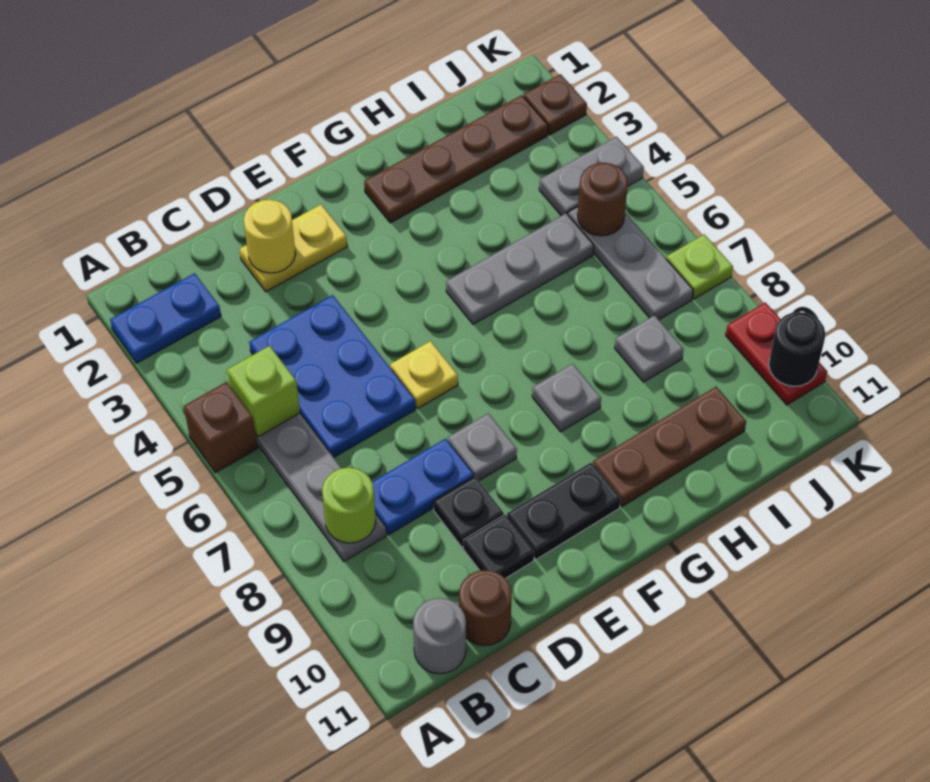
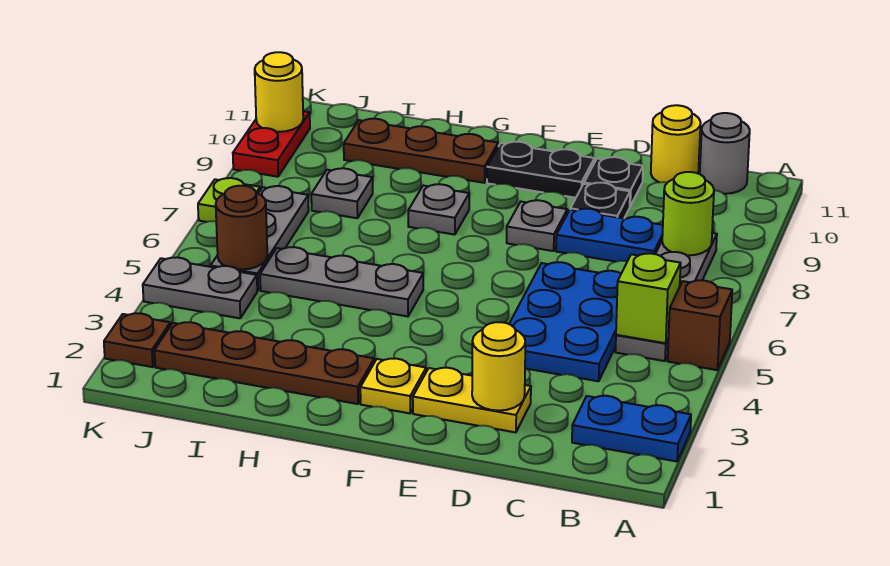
brown round brick C11 level 1 -> yellow round brick C11 level 1
yellow plate E6 level 1 -> yellow plate F2 level 1
black round brick K10 level 2 -> yellow round brick K10 level 2

